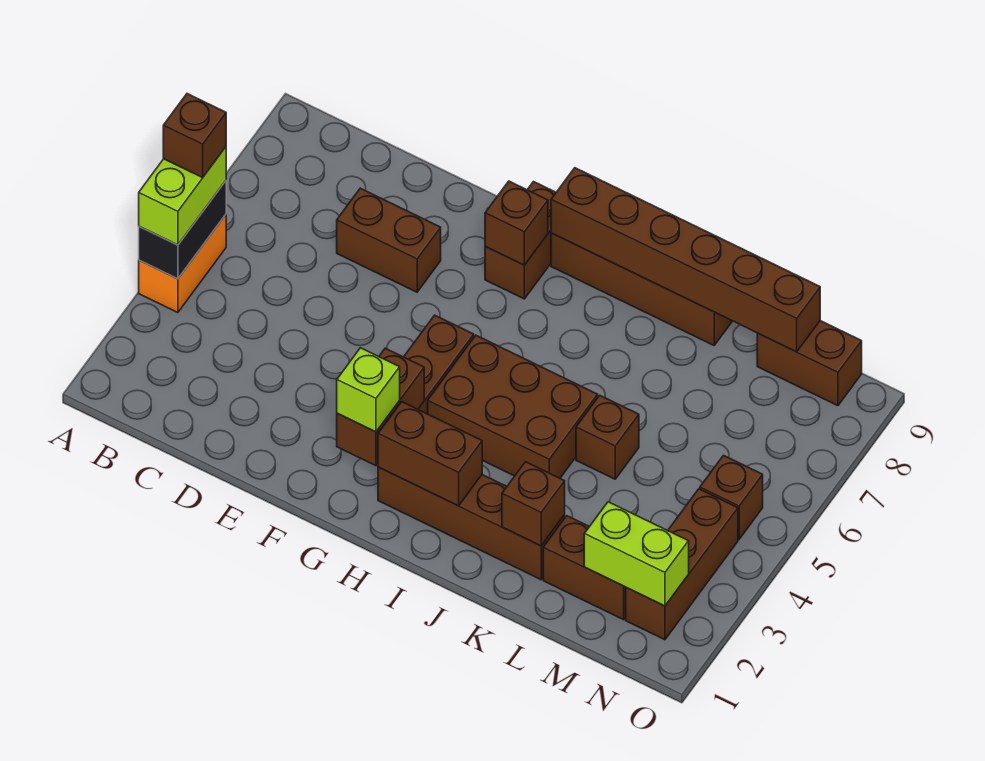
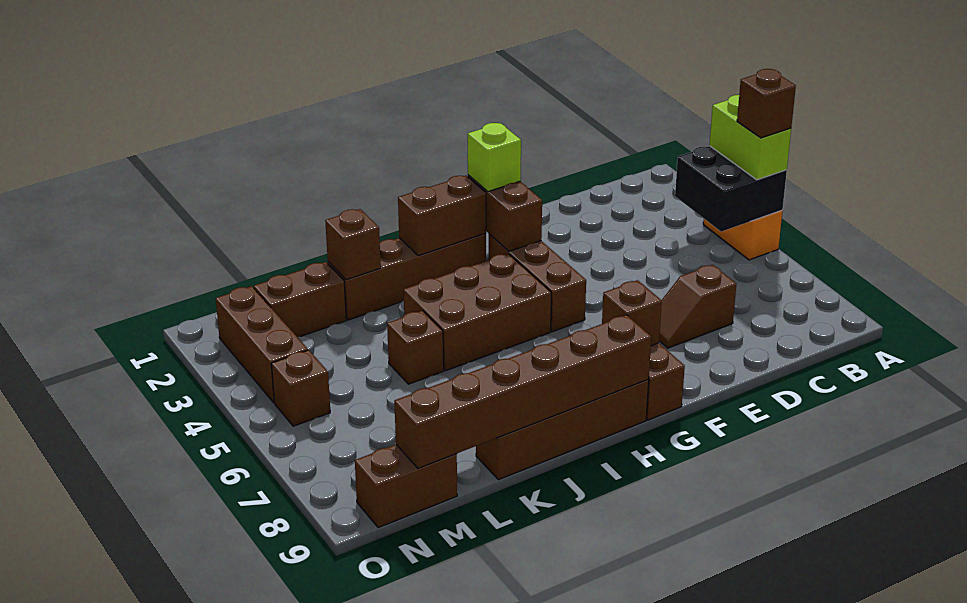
black brick A4:A5 level 2 -> black brick A4:B5 level 2
brown brick D7:E7 level 1 -> brown slope D7:E7 level 1 top D
lime brick M2:N2 level 2 -> none

